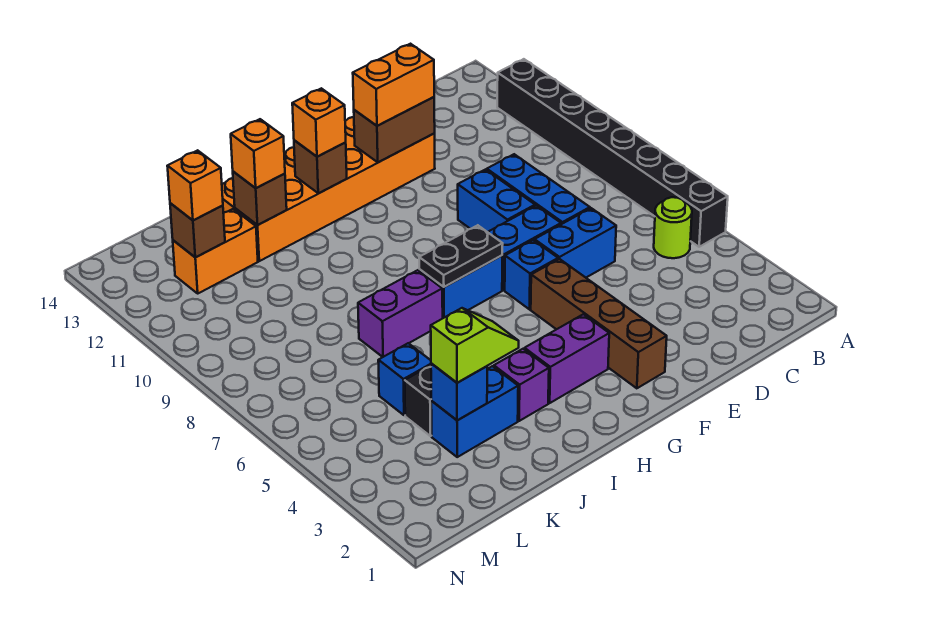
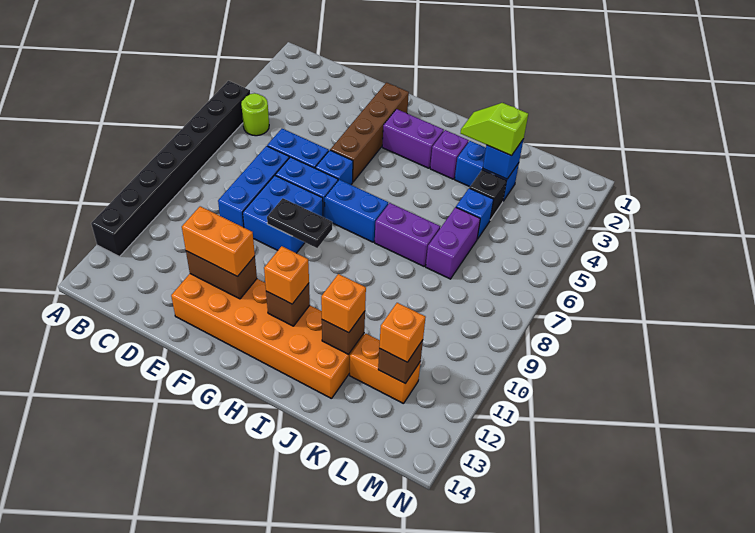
blue brick E8:E9 level 1 -> blue brick E8:F9 level 1
black plate G7:H7 level 2 -> black plate F9:G9 level 2
none -> purple brick K6:K7 level 1

